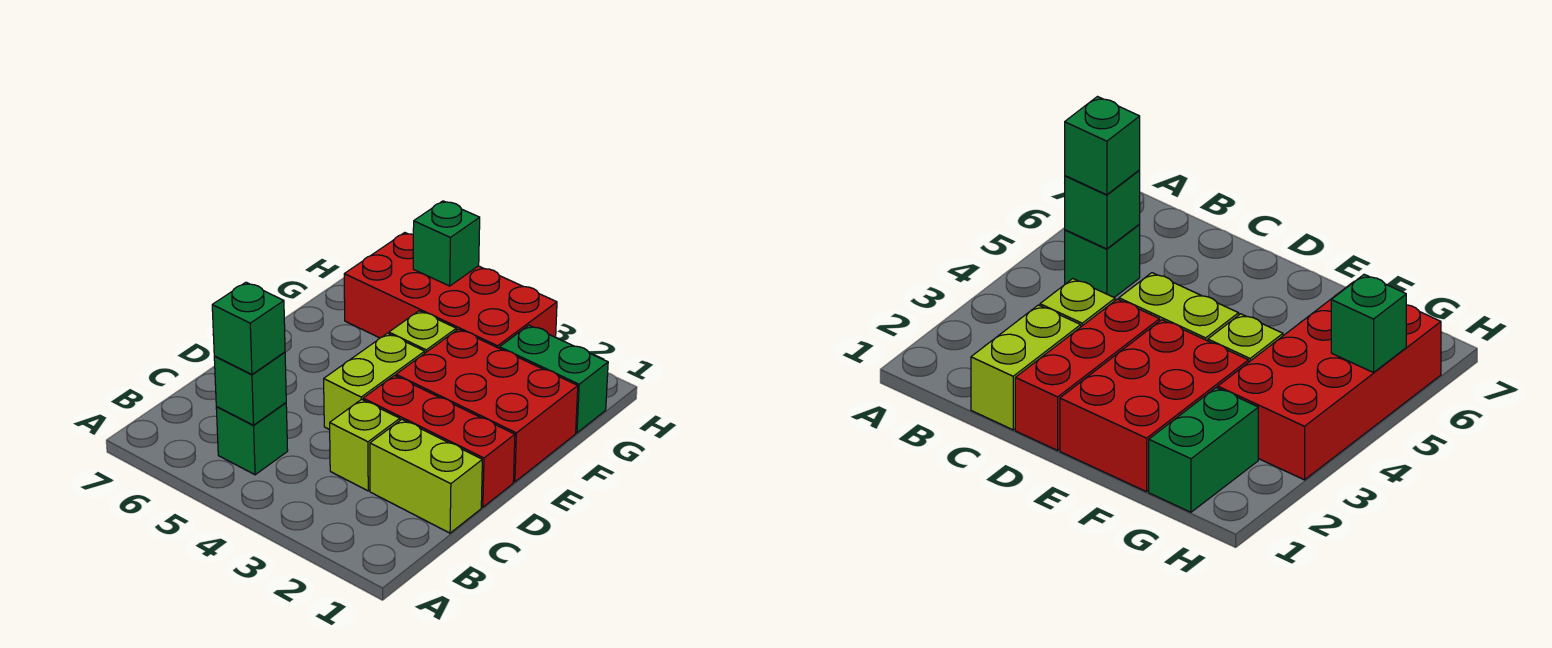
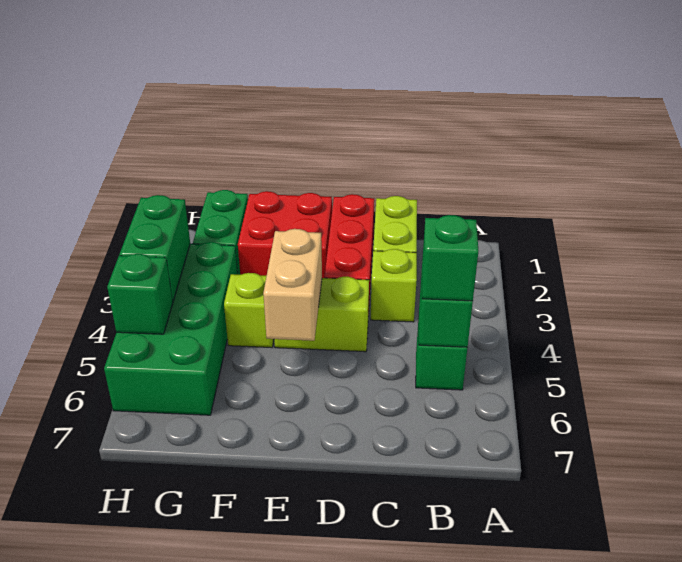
red brick E1:F3 level 1 -> red brick E1:F2 level 1
none -> tan brick E4:E5 level 2
red brick G3:H6 level 1 -> green brick G3:H6 level 1
none -> green brick H3:H4 level 2

